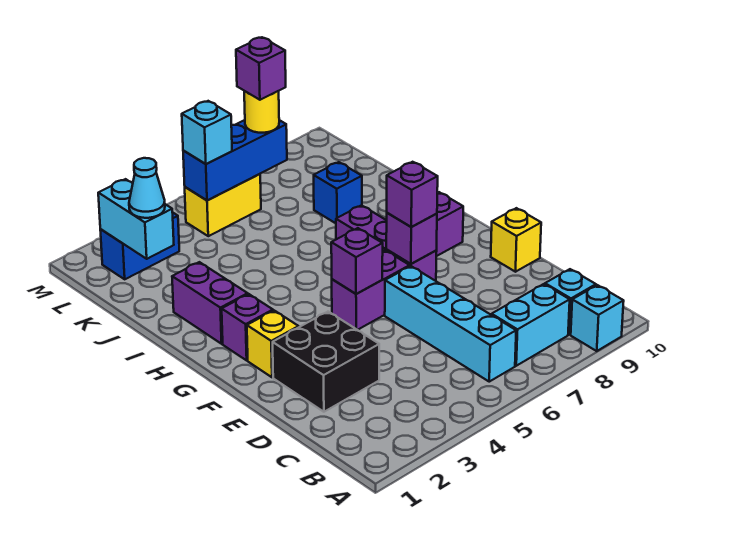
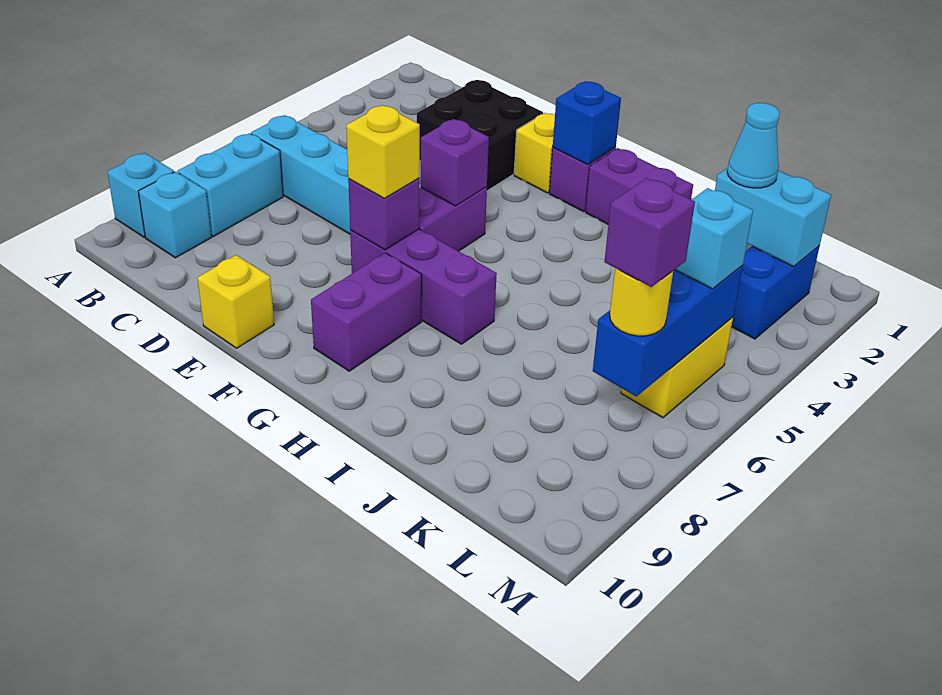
purple brick F7 level 3 -> yellow brick F7 level 3
blue brick J8 level 1 -> blue brick G2 level 2

